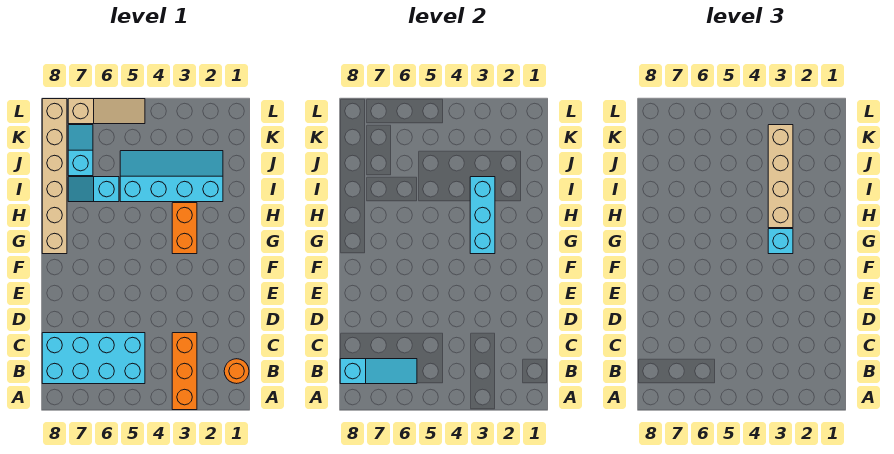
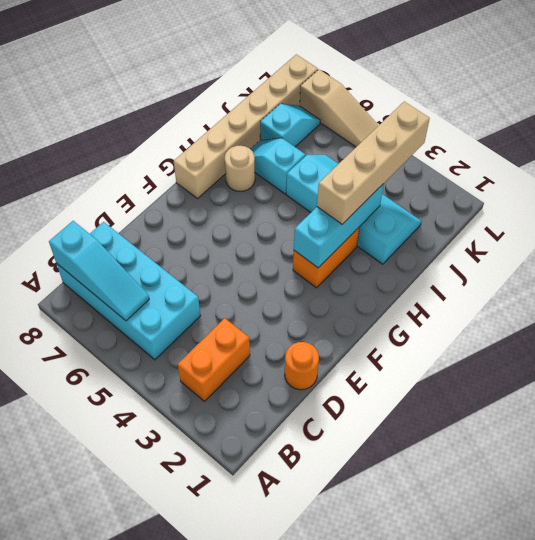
orange brick A3:C3 level 1 -> orange brick B3:C3 level 1
orange round brick B1 level 1 -> orange round brick D1 level 1
cyan brick G3 level 3 -> none
none -> tan round brick H7 level 1

